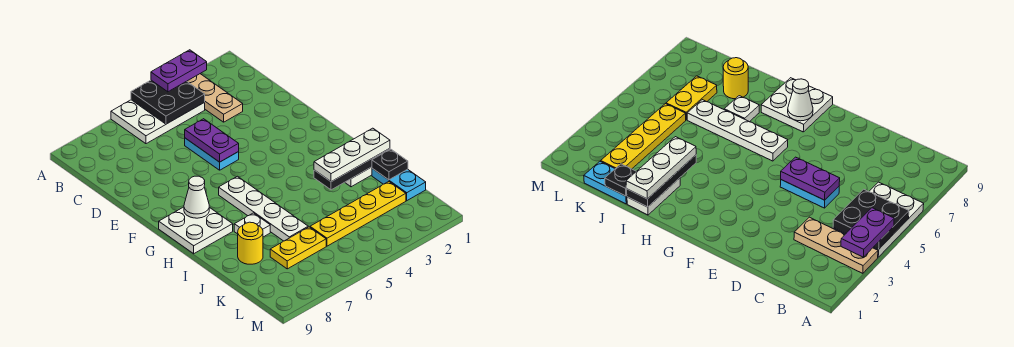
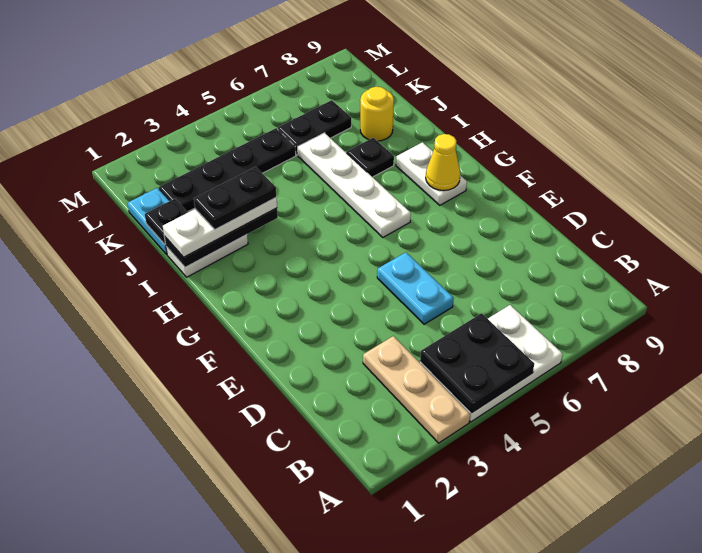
purple plate A3:A4 level 3 -> none
purple plate D5:E5 level 2 -> none
white plate G8:H9 level 1 -> white plate G8:H8 level 1
white cone G8 level 2 -> yellow cone G8 level 2
none -> black plate I2:I3 level 4
white plate I7 level 1 -> black plate I7 level 1
yellow plate K2:K5 level 1 -> black plate K2:K5 level 1
yellow plate K6:K7 level 1 -> black plate K6:K7 level 1

